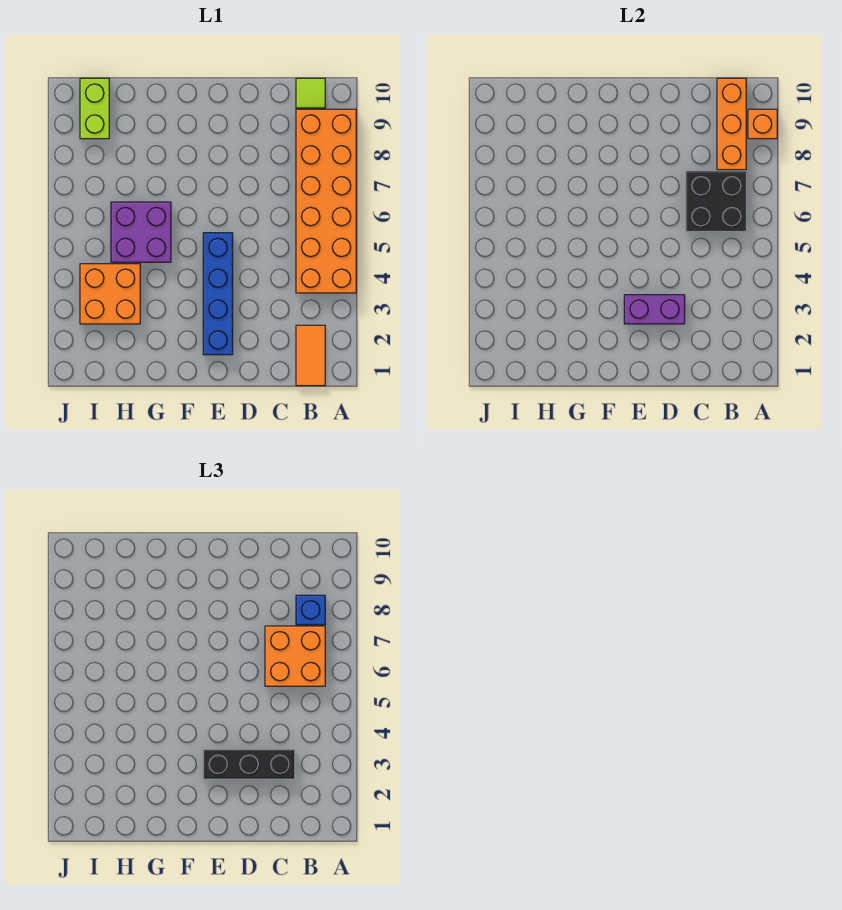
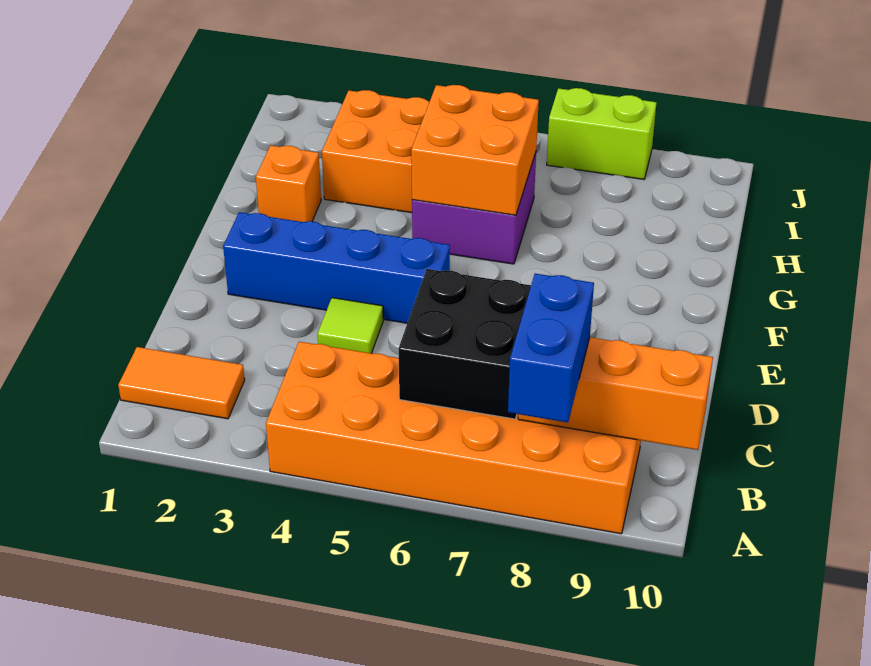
orange brick A9 level 2 -> orange brick G2 level 1
orange brick B6:C7 level 3 -> orange brick G5:H6 level 2
blue brick B8 level 3 -> blue brick A8:B8 level 3
lime tile B10 level 1 -> lime tile D4 level 1
black brick C3:E3 level 3 -> none
purple brick D3:E3 level 2 -> none
lime brick I9:I10 level 1 -> lime brick J7:J8 level 1

